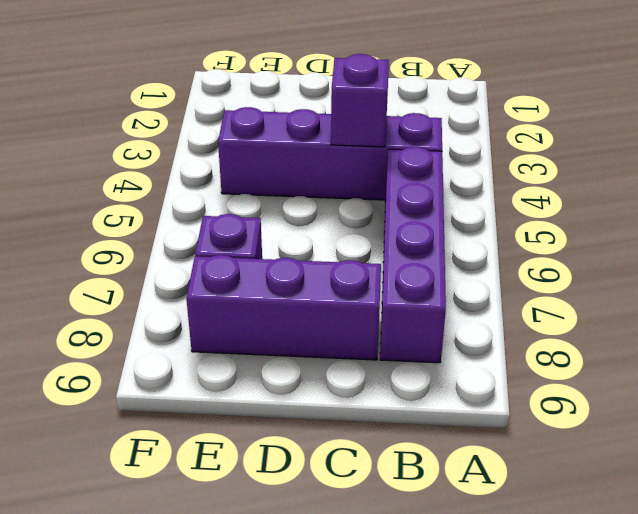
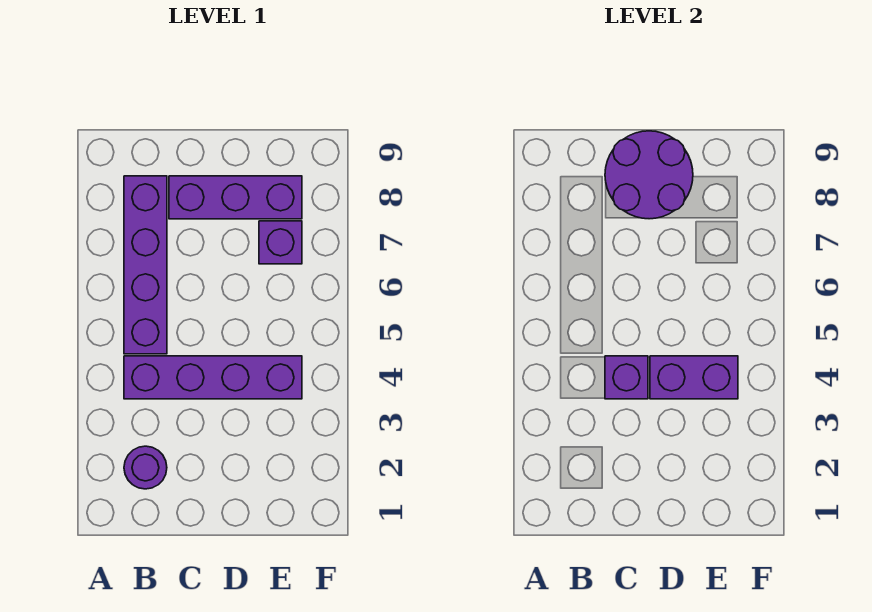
none -> purple round brick B2 level 1
none -> purple round brick C8:D9 level 2
none -> purple brick D4:E4 level 2

